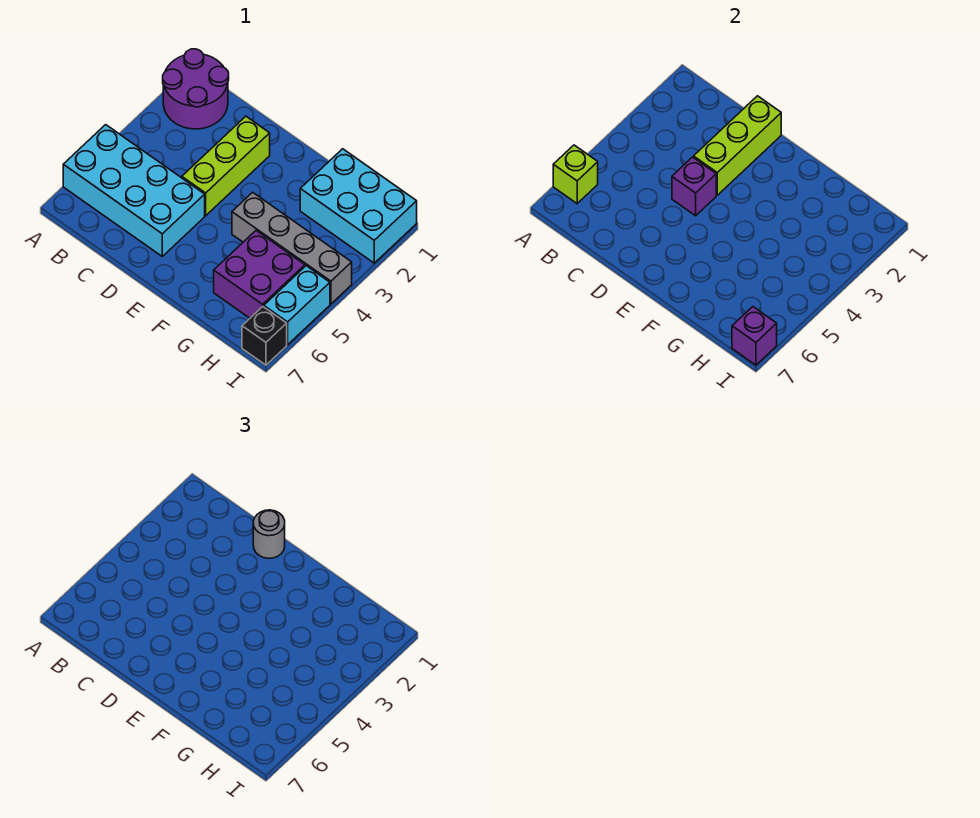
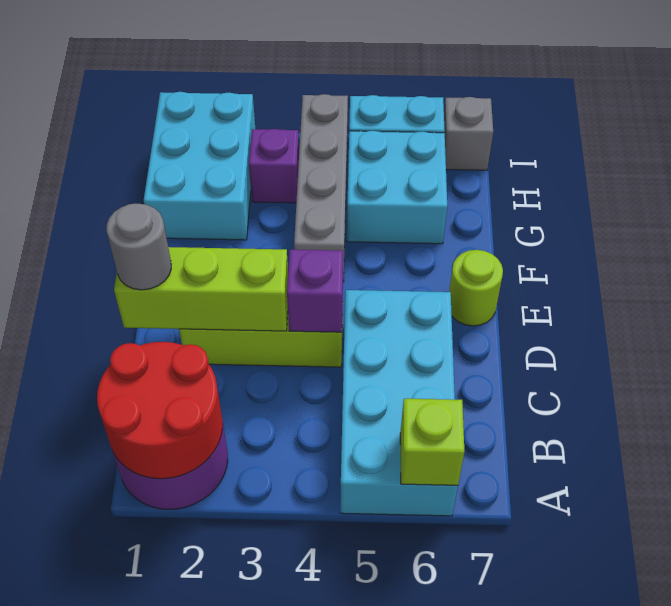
none -> red round brick A1:B2 level 2
none -> lime round brick E7 level 1
purple brick G5:H6 level 1 -> cyan brick G5:H6 level 1
black brick I7 level 1 -> grey brick I7 level 1
purple brick I7 level 2 -> purple brick H3 level 1

